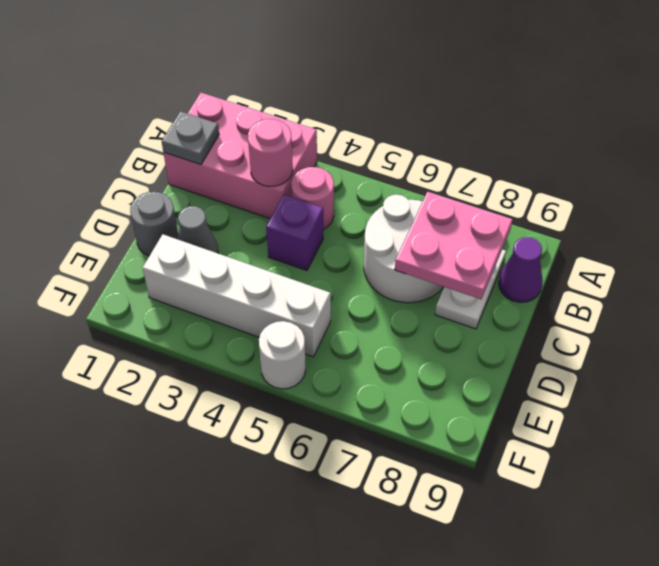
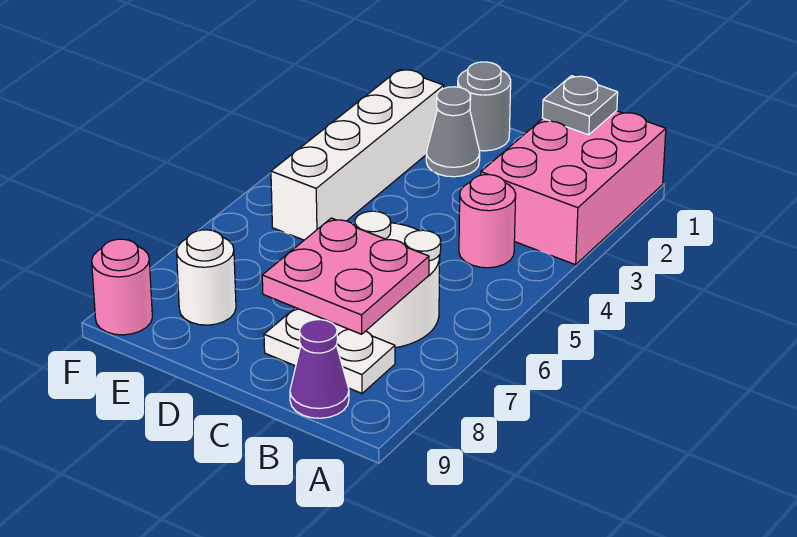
pink round brick B3 level 2 -> pink round brick F9 level 1
purple brick C4 level 1 -> none
white round brick F5 level 1 -> white round brick E8 level 1

